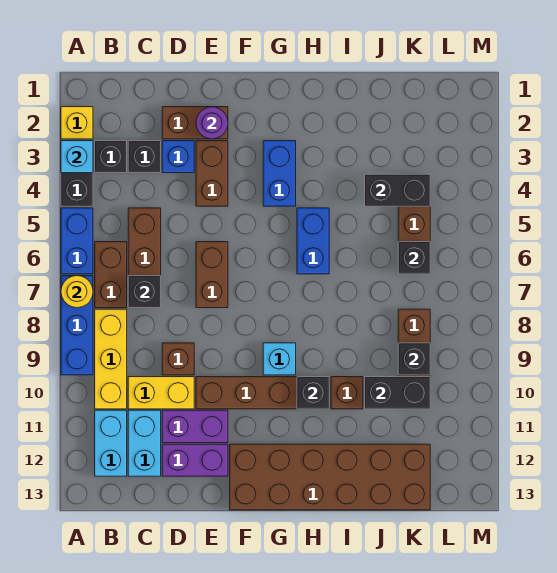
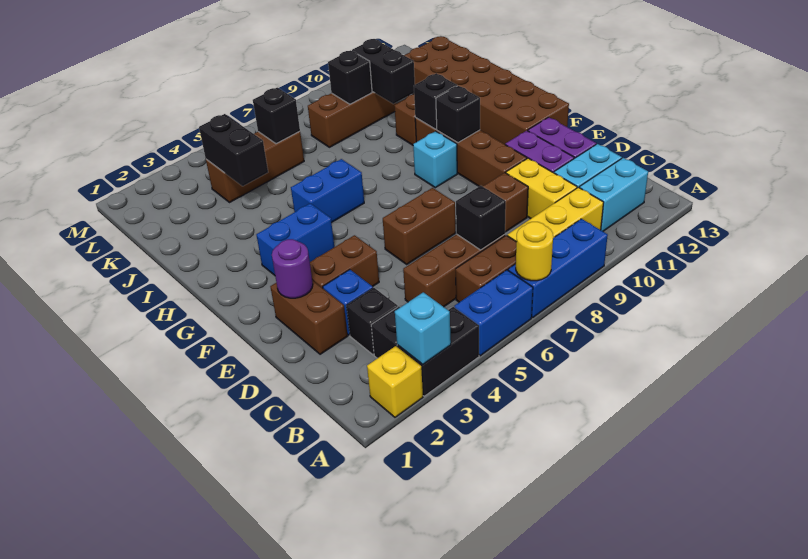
none -> black brick G10 level 2

